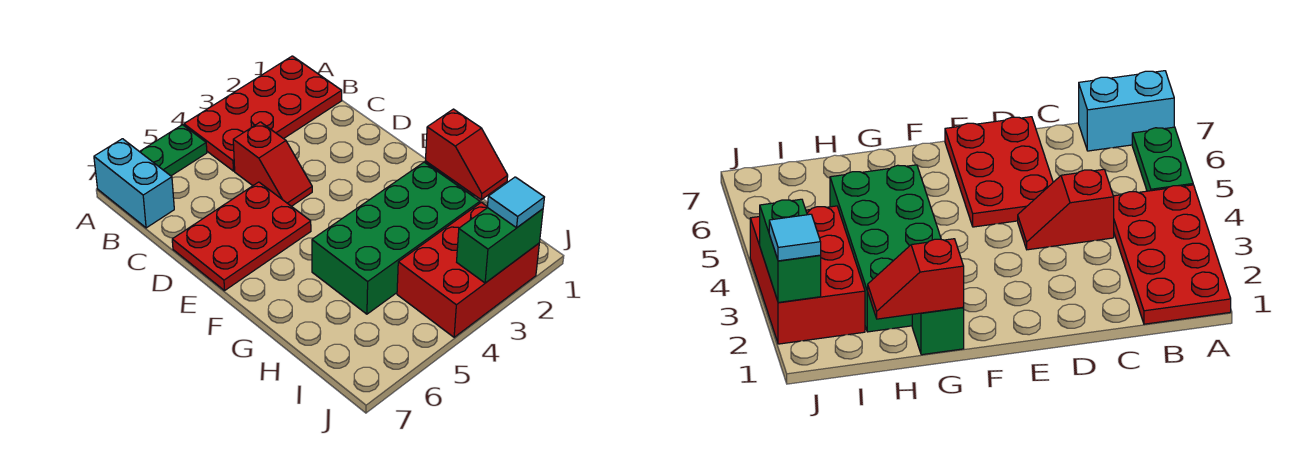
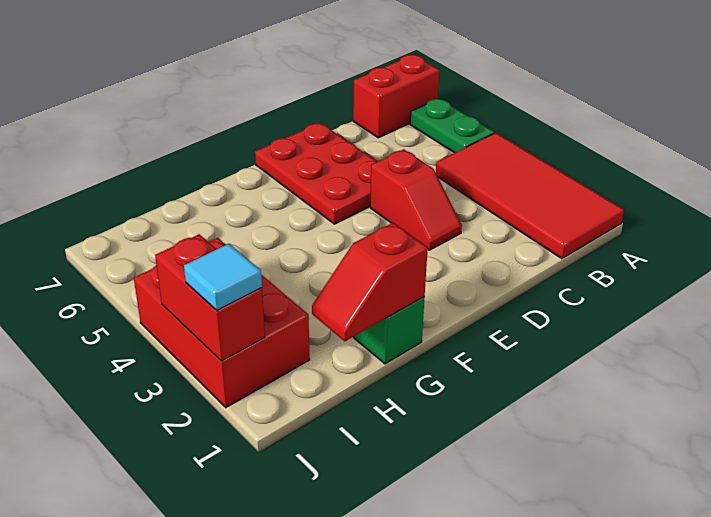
red plate A1:B4 level 1 -> red tile A1:B4 level 1
cyan brick A7:B7 level 1 -> red brick A7:B7 level 1
red slope C4:D4 level 1 top C -> red slope D3:D4 level 1 top 4
green brick G2:H5 level 1 -> none
green brick J2:J3 level 2 -> red brick J2:J3 level 2

